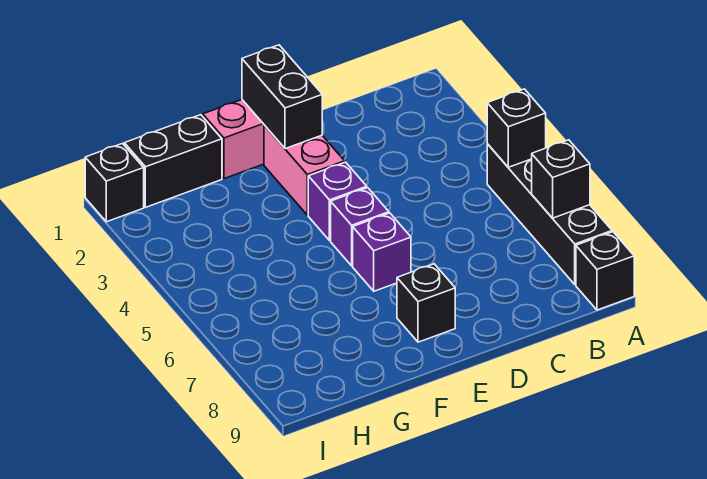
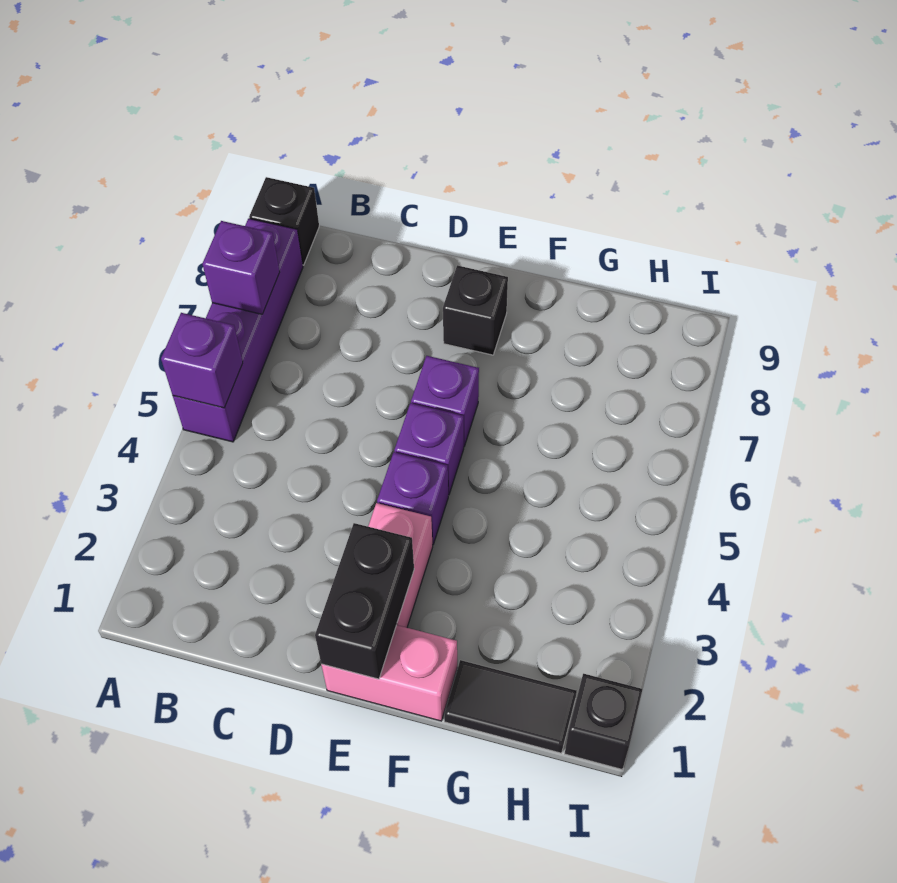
black brick A5:A8 level 1 -> purple brick A5:A8 level 1
black brick A5 level 2 -> purple brick A5 level 2
black brick A7 level 2 -> purple brick A7 level 2
black brick G1:H1 level 1 -> black tile G1:H1 level 1

